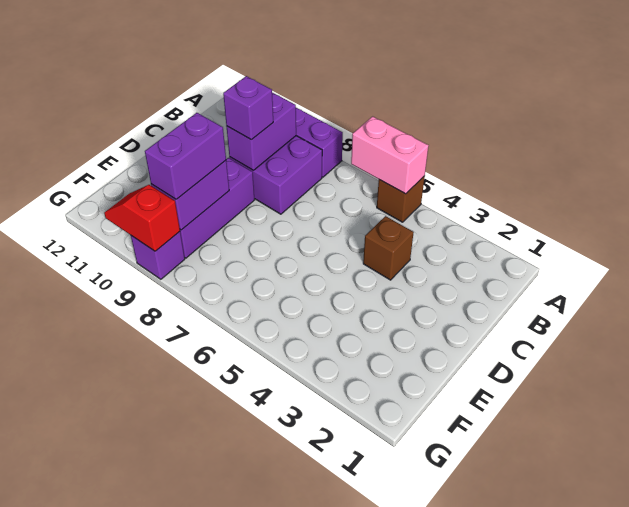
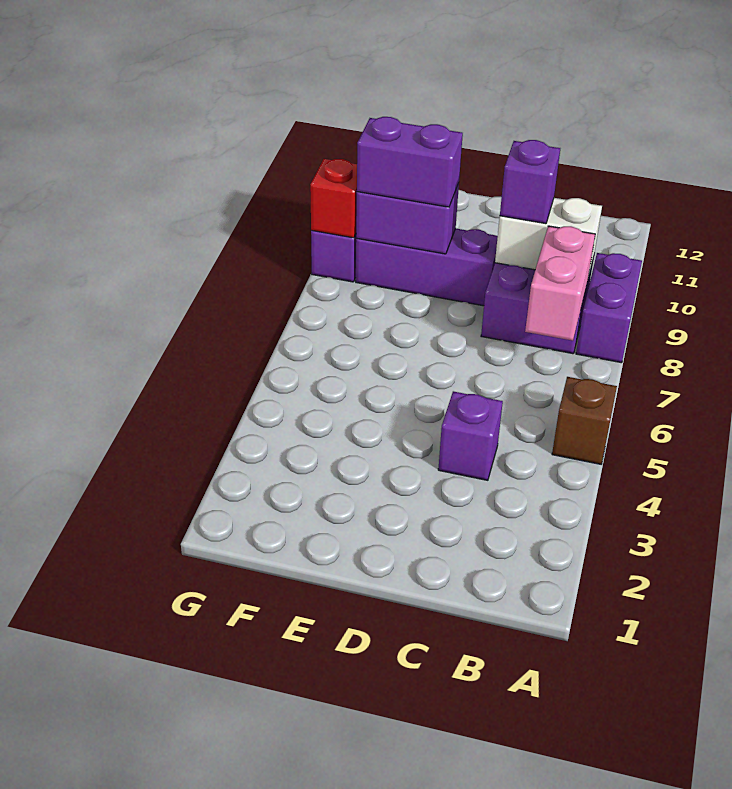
pink brick A5:A6 level 2 -> pink brick B7:B8 level 2
purple brick B9:C9 level 2 -> white brick B9:C9 level 2
brown brick C4 level 1 -> purple brick C4 level 1

